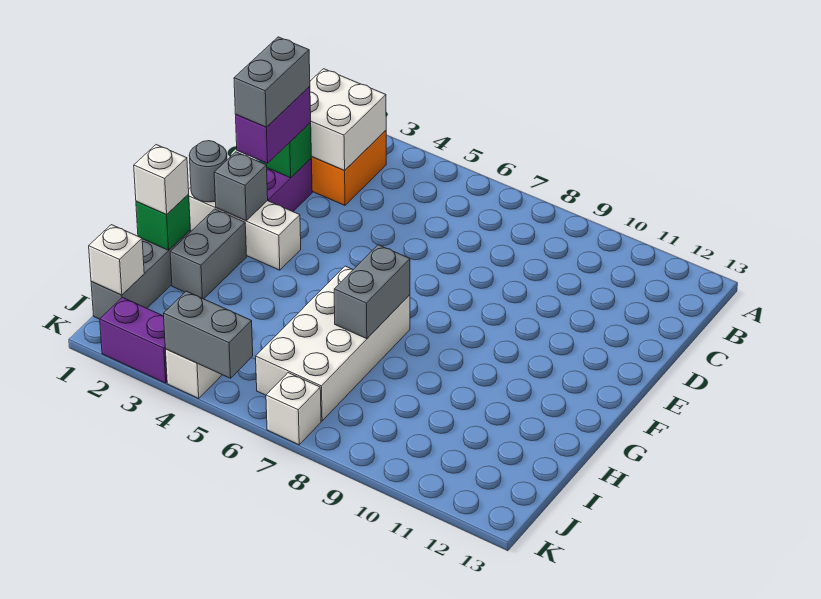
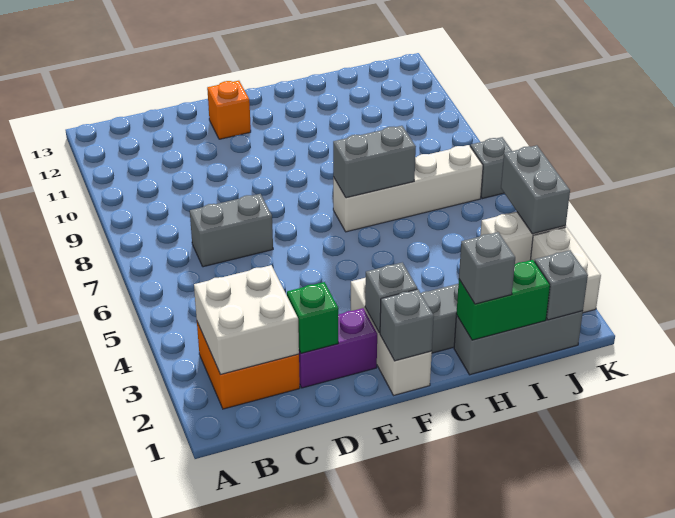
purple brick D2:E2 level 3 -> none
grey brick D2:E2 level 4 -> grey brick C7:D7 level 1
none -> orange brick E12 level 1
grey round brick F1 level 2 -> grey brick F1 level 2
white brick G6:J7 level 1 -> white brick G7:J7 level 1
green brick H1 level 2 -> green brick H1:I1 level 2
white brick H1 level 3 -> grey brick H1 level 3
white brick J1 level 2 -> grey brick J1 level 2
purple brick K2:K3 level 1 -> white brick K2:K3 level 1
white brick K7 level 1 -> grey brick K7 level 1

